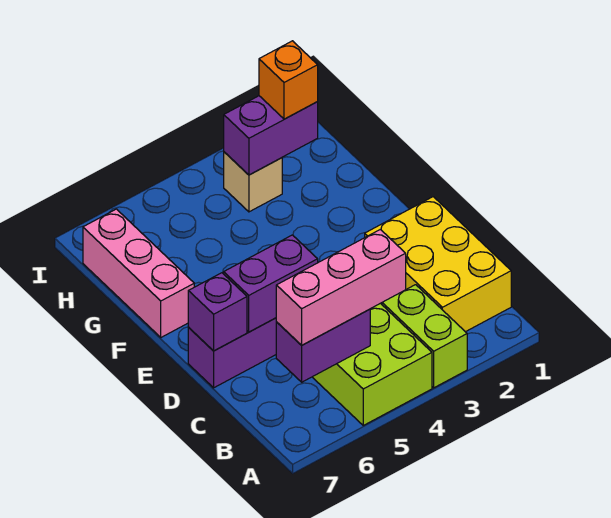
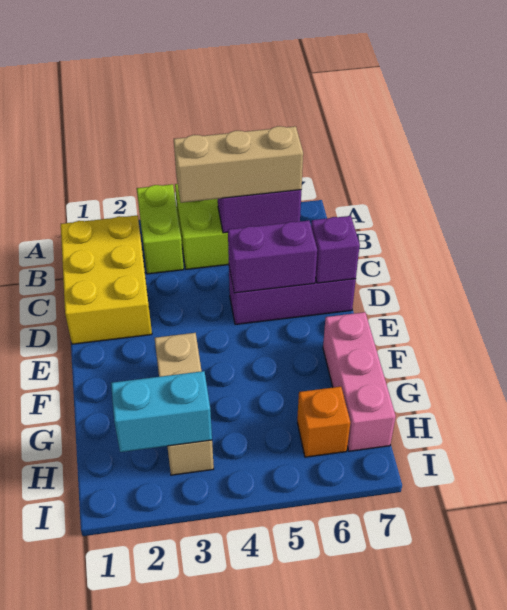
pink brick B4:B6 level 3 -> tan brick B4:B6 level 3
purple brick H2:H3 level 2 -> cyan brick H2:H3 level 2
orange brick H2 level 3 -> orange brick H6 level 1
tan brick H3 level 1 -> tan brick F3:H3 level 1

